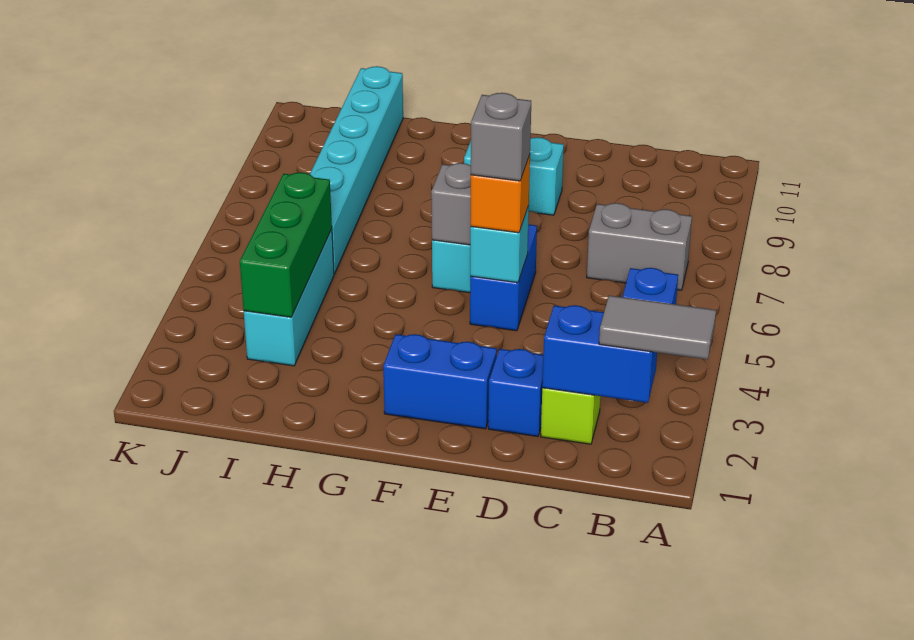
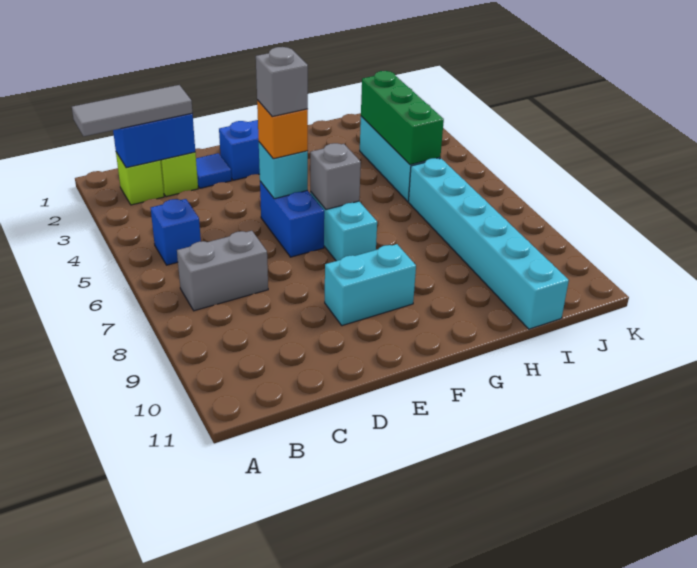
grey tile A2:B2 level 3 -> grey tile A2:C2 level 3
none -> lime brick B2 level 1
blue brick D2 level 1 -> blue tile D2 level 1

